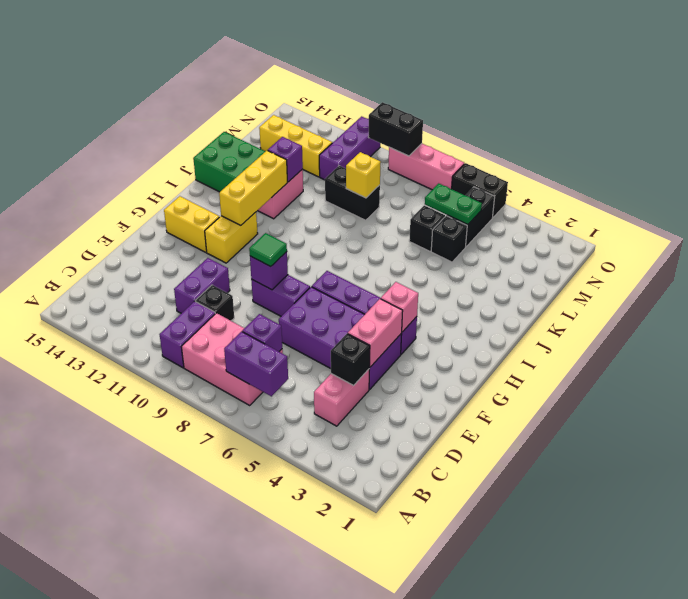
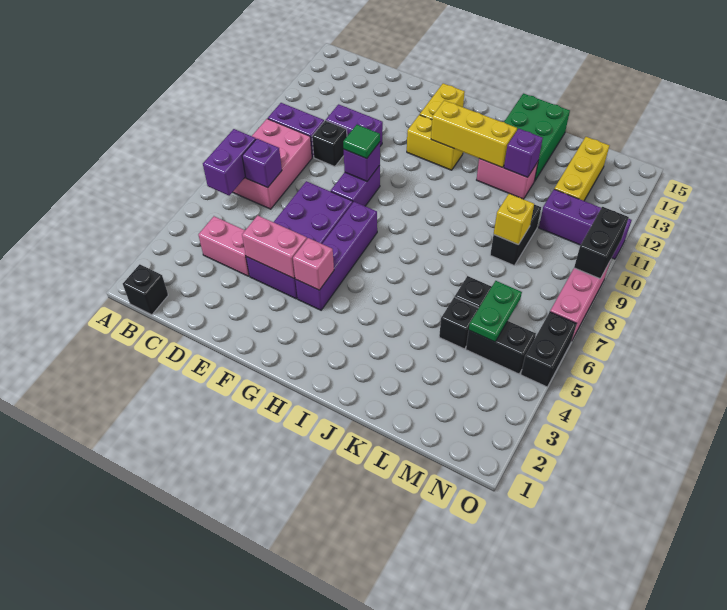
black brick D4 level 2 -> black brick B1 level 1

